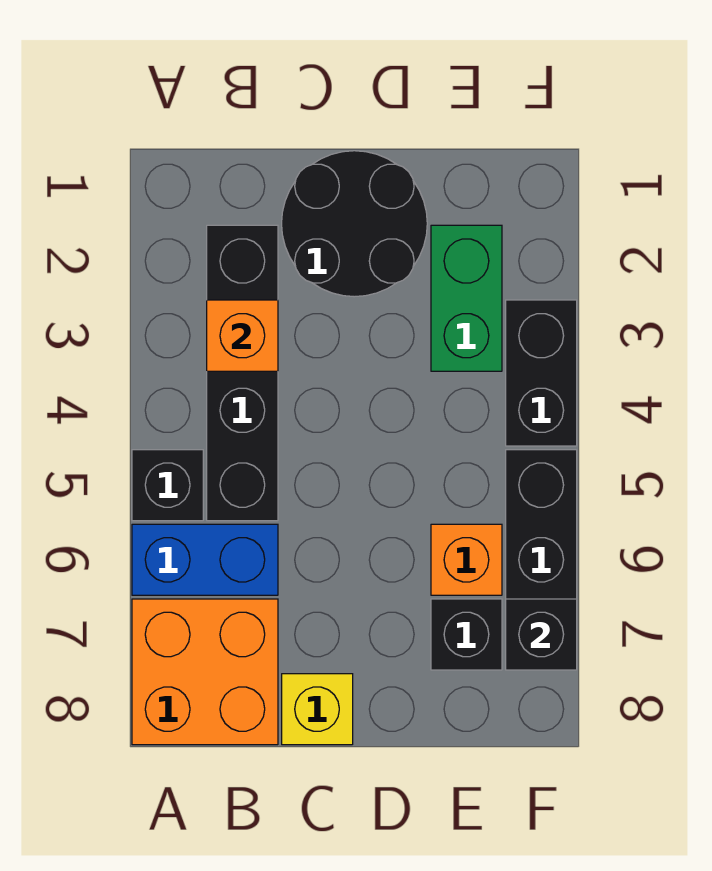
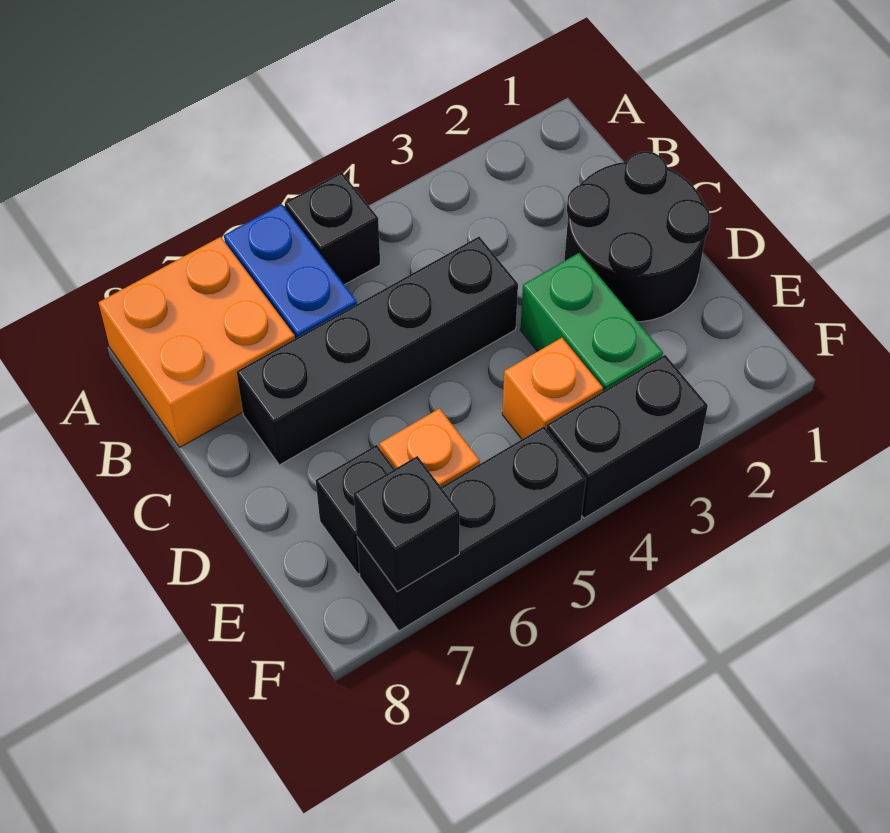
black brick B2:B5 level 1 -> black brick C4:C7 level 1
orange brick B3 level 2 -> orange brick E4 level 1
yellow brick C8 level 1 -> none
green brick E2:E3 level 1 -> green brick D3:E3 level 1

